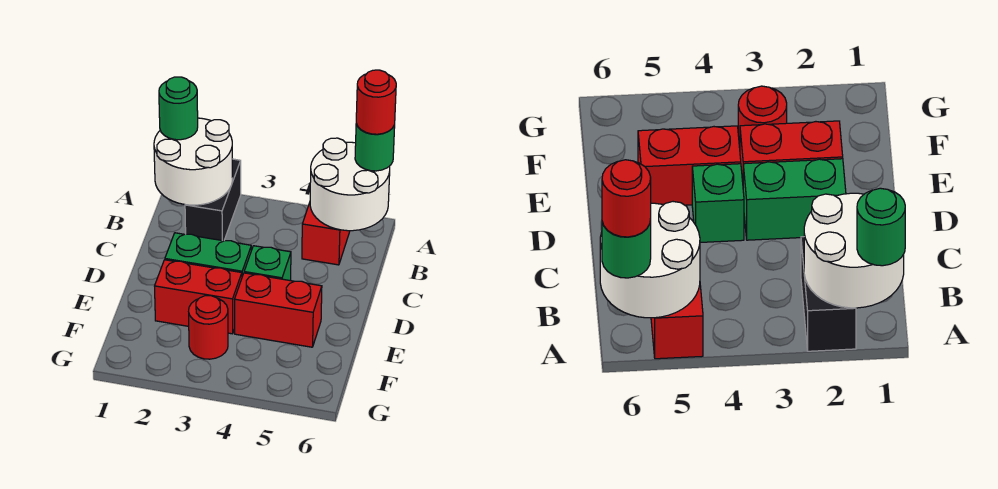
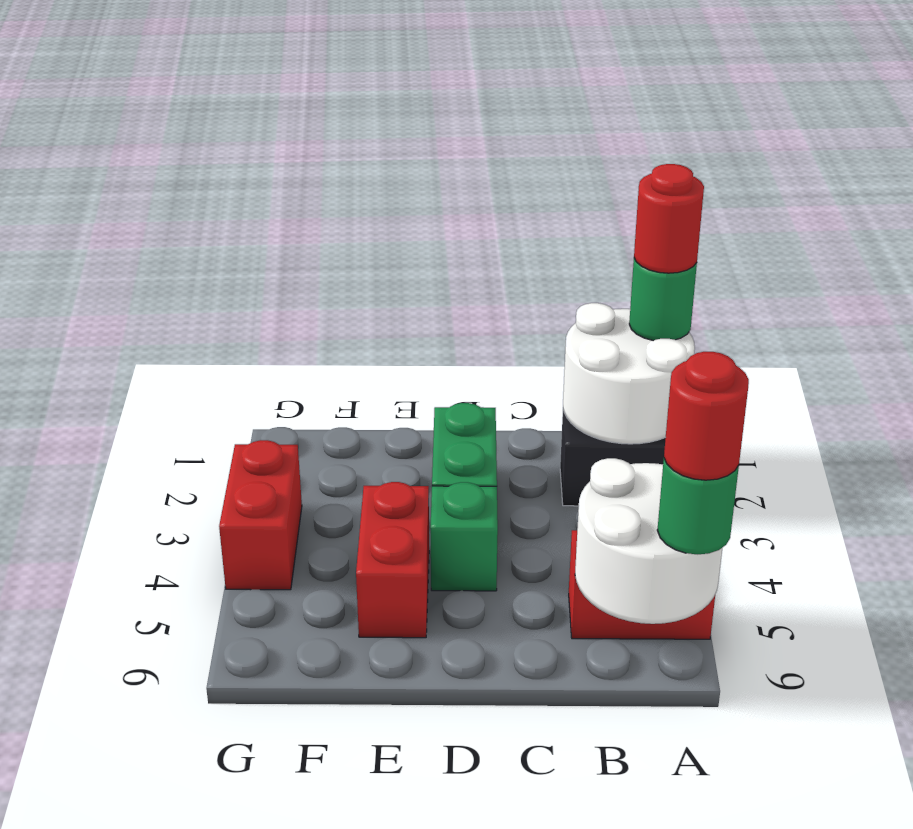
red brick E2:E3 level 1 -> red brick G3:G4 level 1
red round brick F3 level 1 -> red round brick A1 level 4

